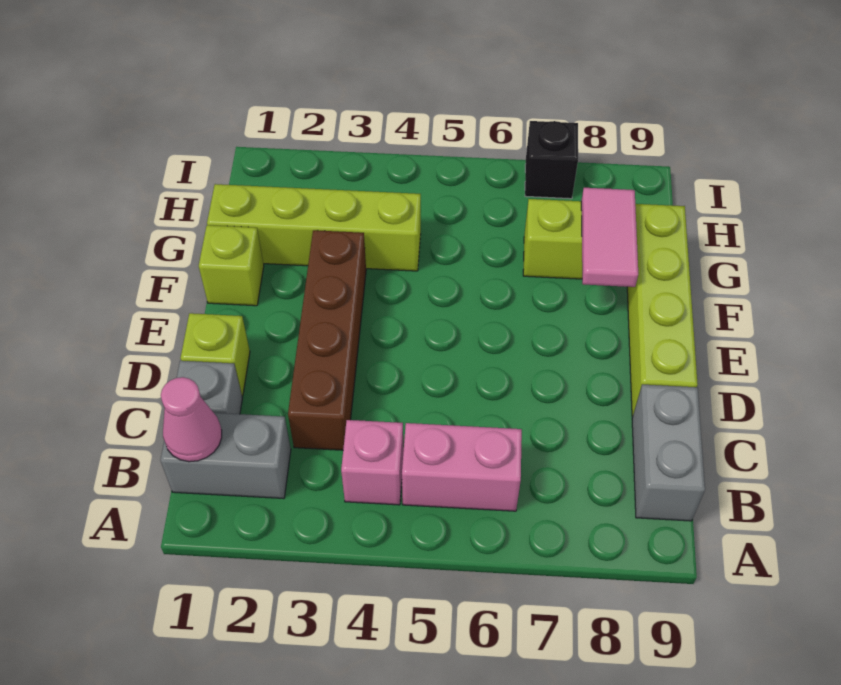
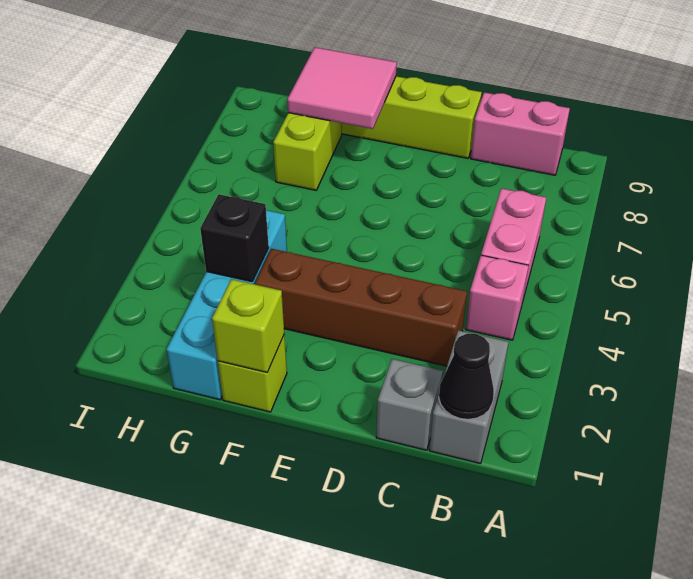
pink cone B1 level 2 -> black cone B1 level 2
grey brick B9:C9 level 1 -> pink brick B9:C9 level 1
lime brick D1 level 1 -> lime brick F1 level 2
pink tile F8:G8 level 2 -> pink tile F8:G9 level 2
lime brick G1:G4 level 1 -> cyan brick G1:G4 level 1
black brick I7 level 1 -> black brick G3 level 2

